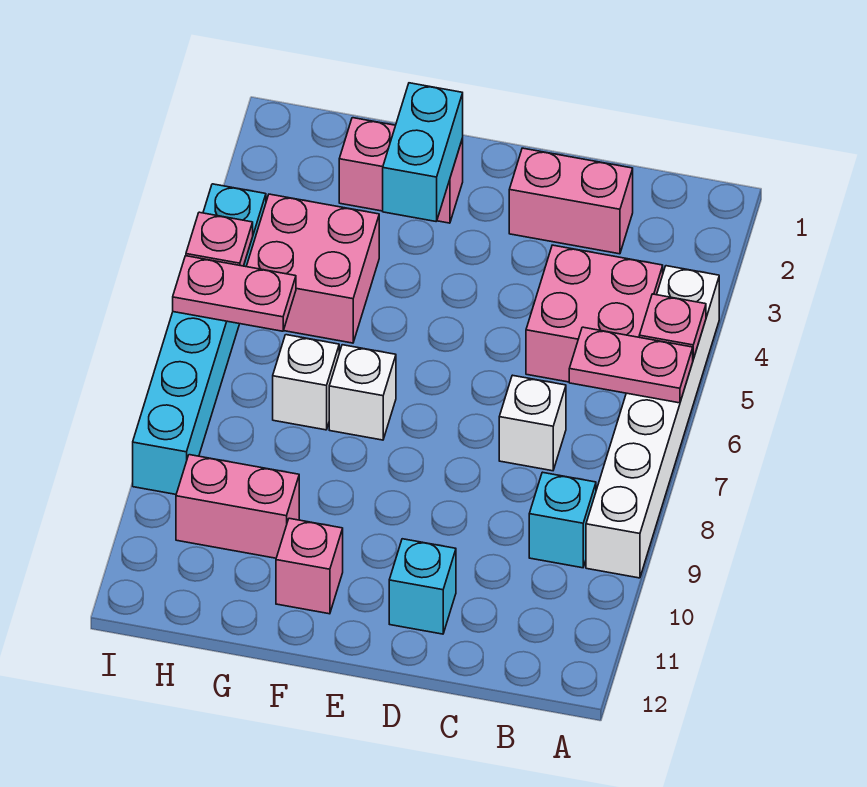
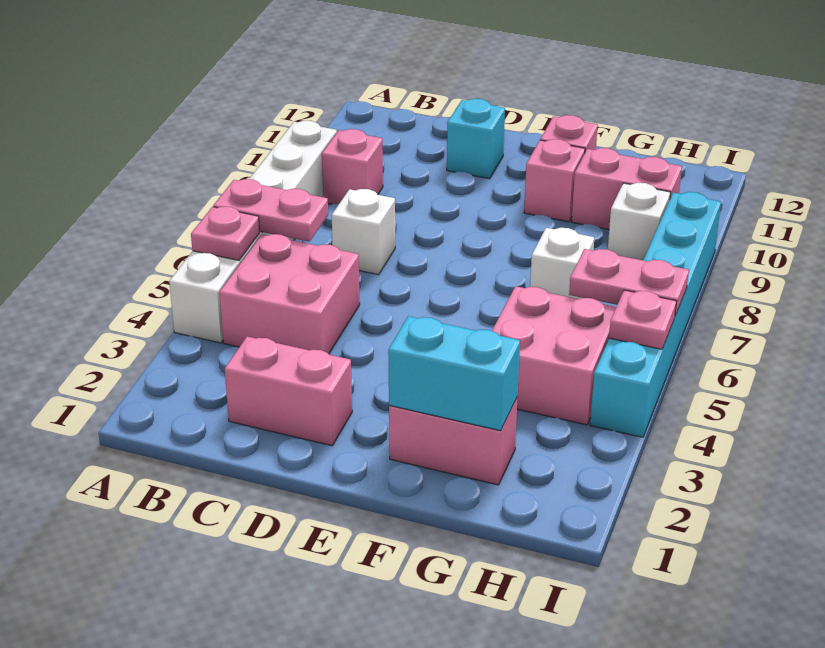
cyan brick B9 level 1 -> pink brick B9 level 1
cyan brick F2:F3 level 2 -> cyan brick F2:G2 level 2
white brick F7 level 1 -> white brick H9 level 1
none -> pink brick F10 level 1

